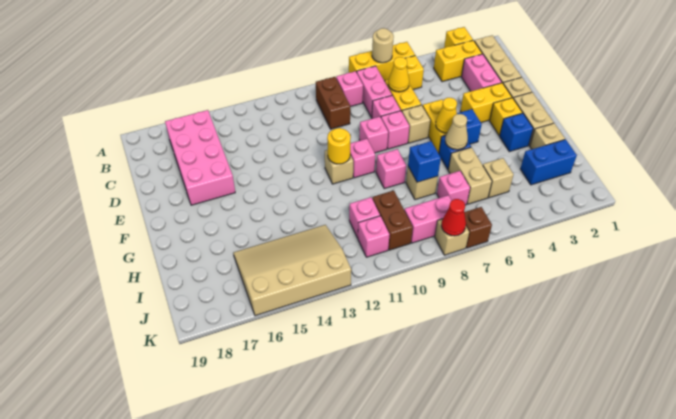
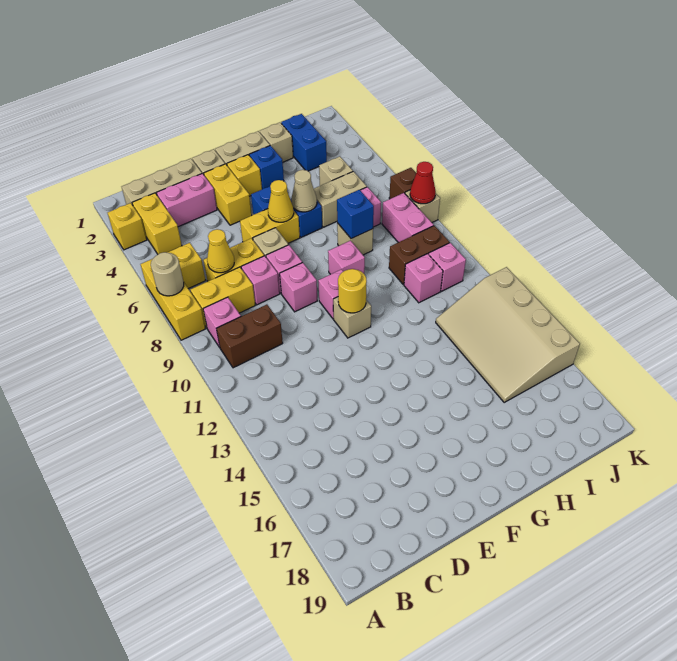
pink brick B8:C8 level 1 -> yellow brick B8:C8 level 1
pink brick B16:E17 level 1 -> none

